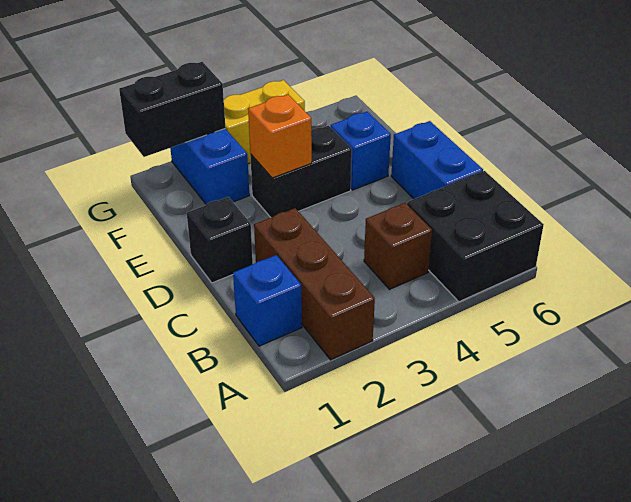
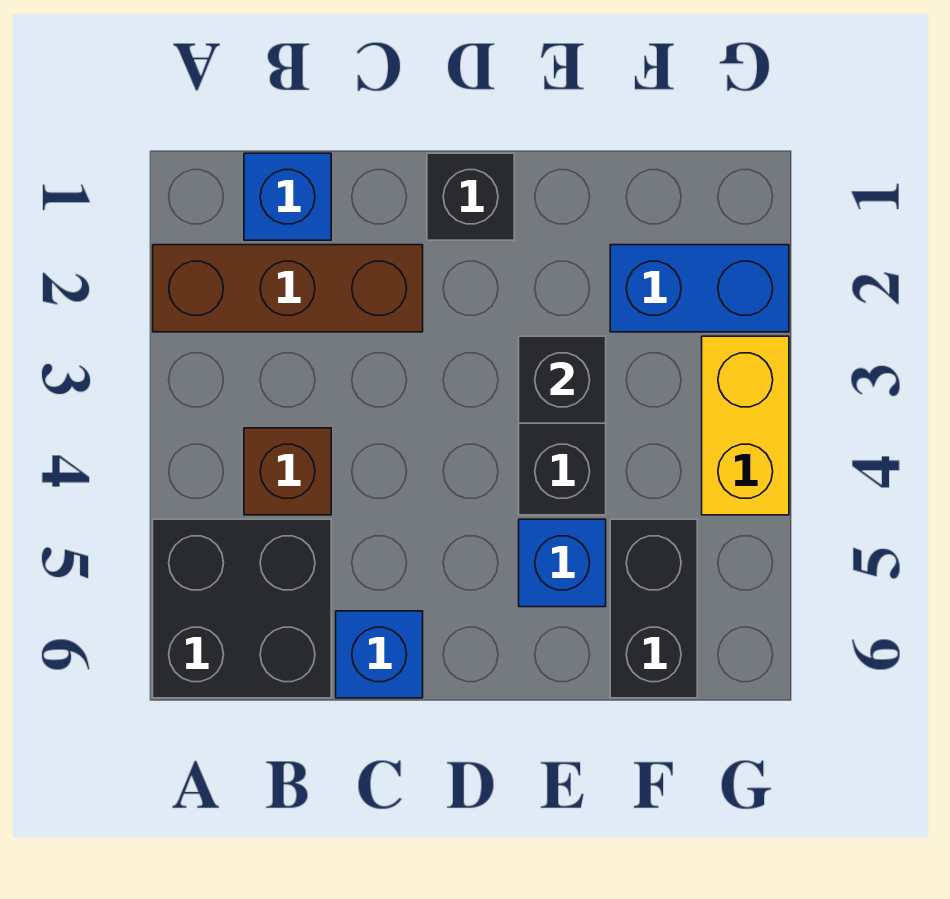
blue brick C6:D6 level 1 -> blue brick C6 level 1
orange brick E3 level 2 -> black brick E3 level 2
black brick G1:G2 level 2 -> black brick F5:F6 level 1

